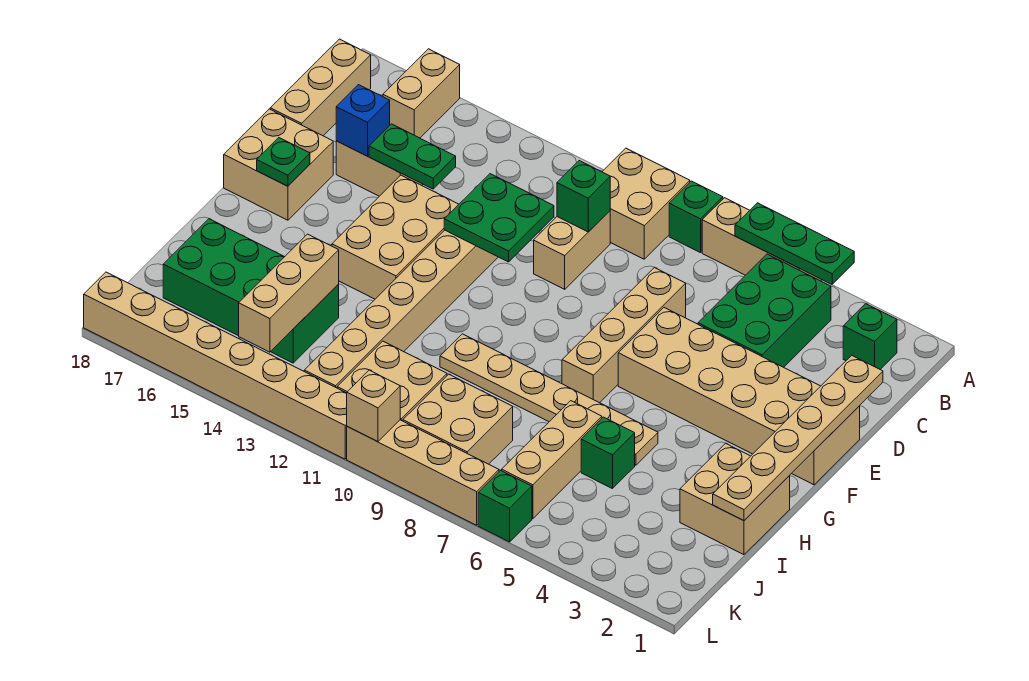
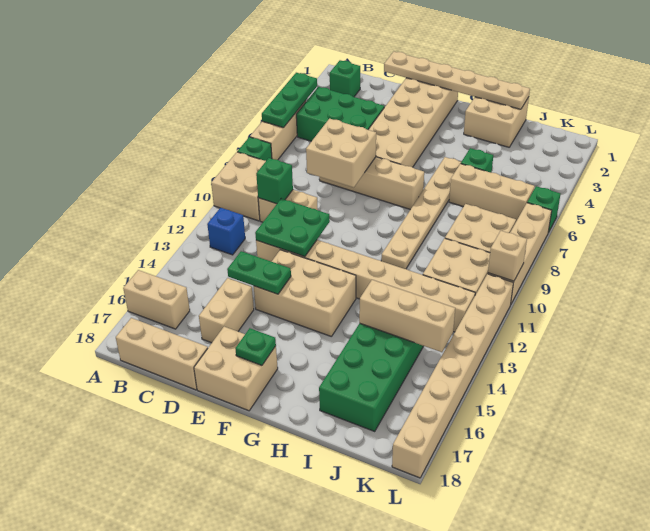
none -> tan brick D7:E8 level 2
green plate D14:D15 level 2 -> green plate D14:E14 level 2
blue brick D16 level 2 -> blue brick B12 level 1

